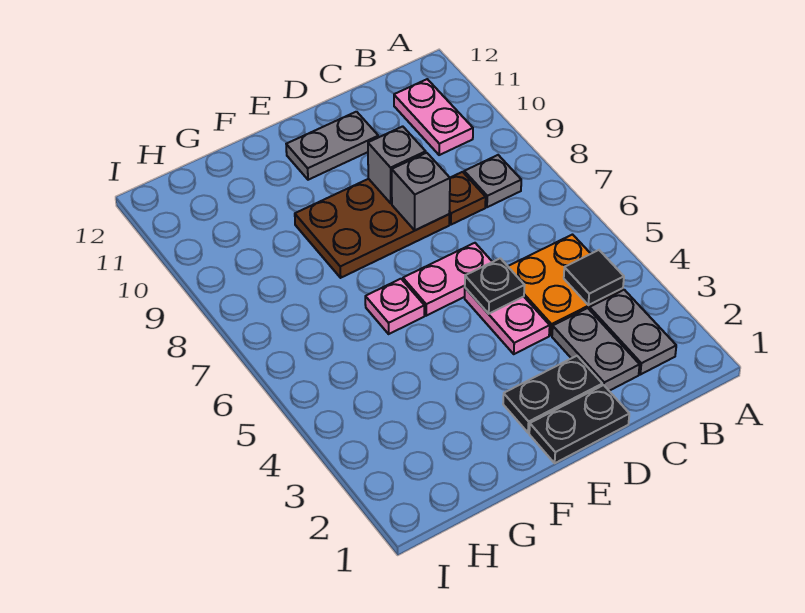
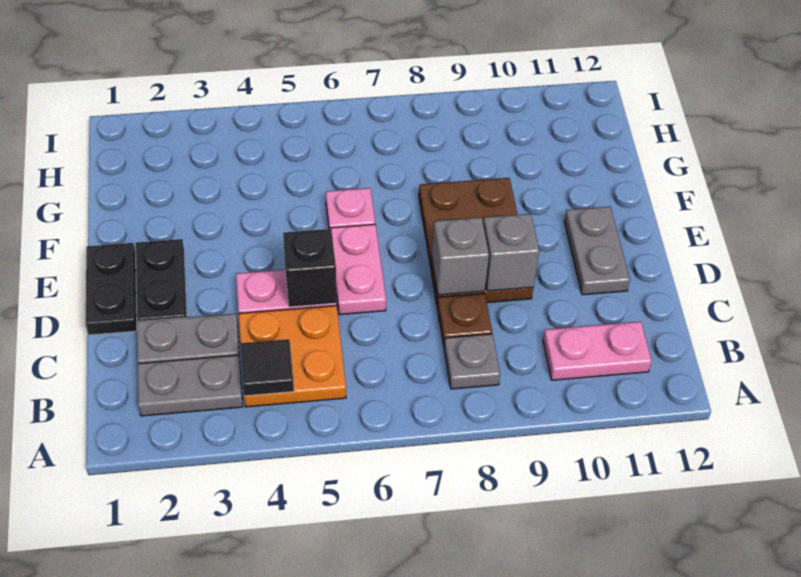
black plate D5 level 2 -> black brick D5 level 2

